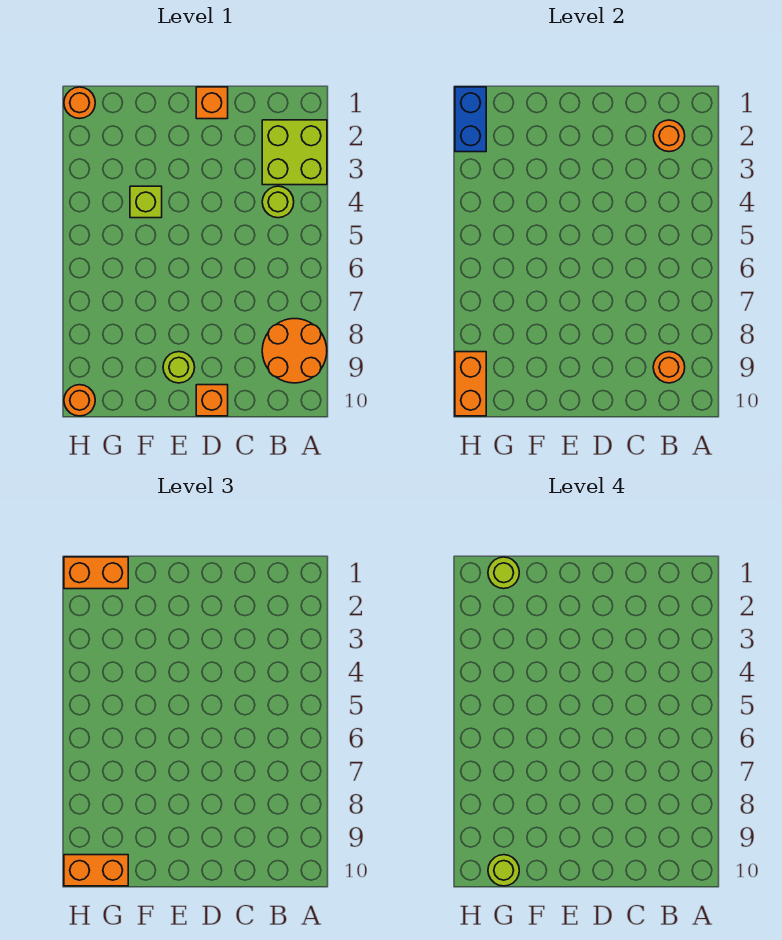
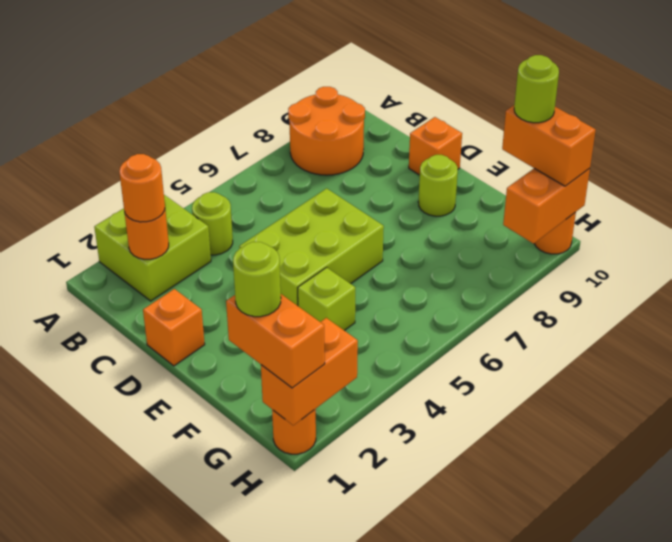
orange round brick B9 level 2 -> orange round brick B2 level 3
none -> lime brick D4:E6 level 1
blue brick H1:H2 level 2 -> orange brick H1:H2 level 2

